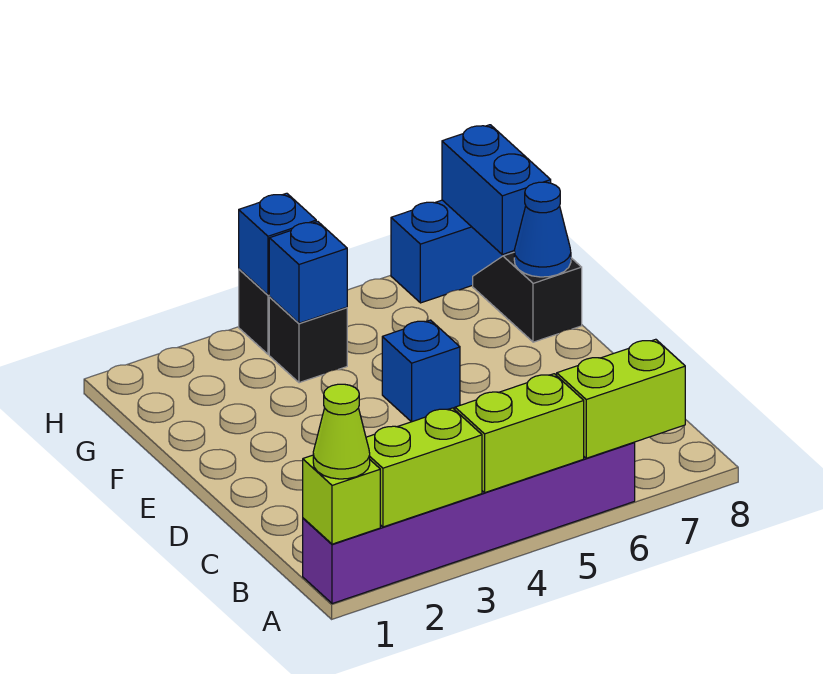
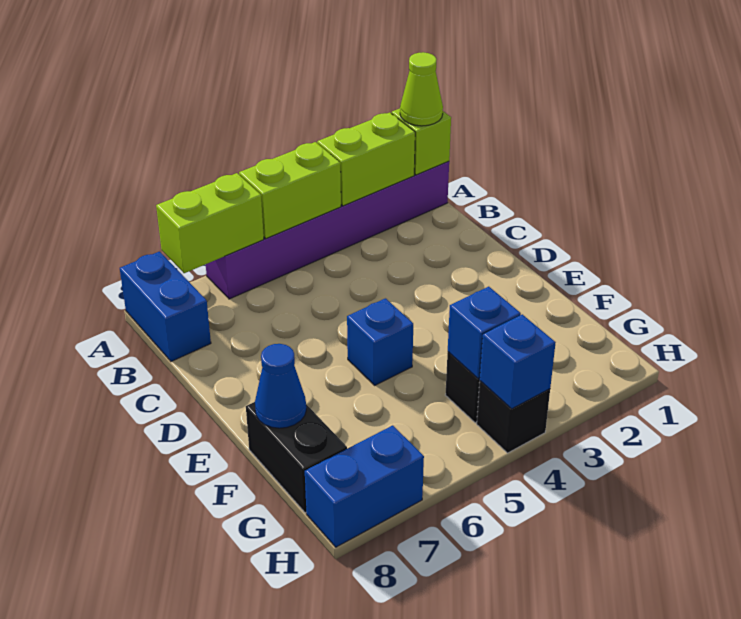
black slope F8:G8 level 1 top F -> black brick F8:G8 level 1
blue brick G8:H8 level 2 -> blue brick A8:B8 level 1

